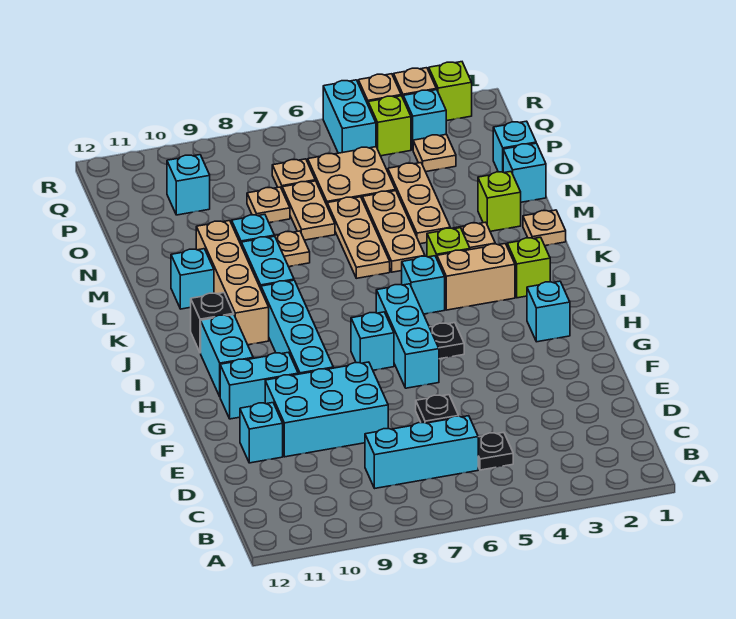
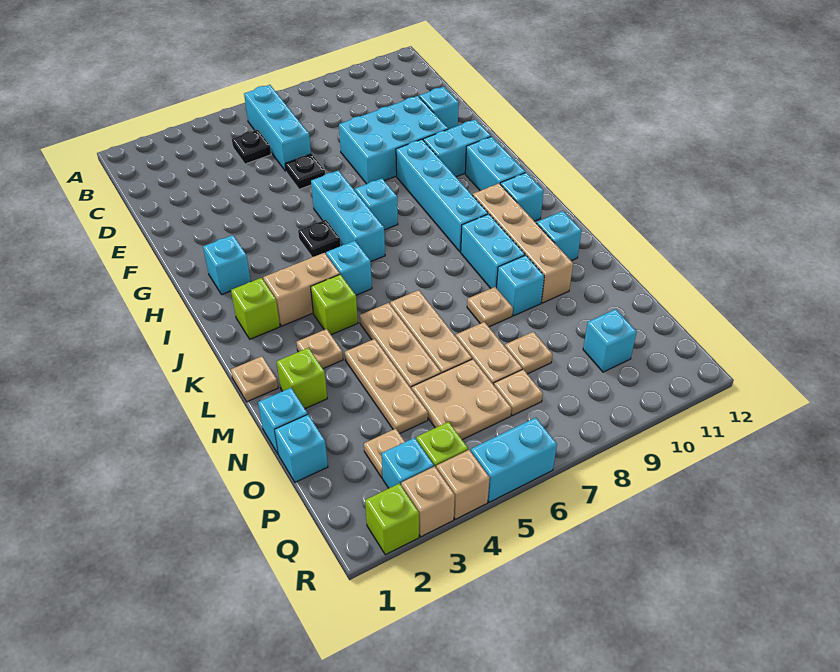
cyan brick C6:C8 level 1 -> cyan brick B6:D6 level 1
black brick J11 level 1 -> cyan brick J11 level 1
cyan brick Q5:R5 level 1 -> cyan brick R5:R6 level 1

